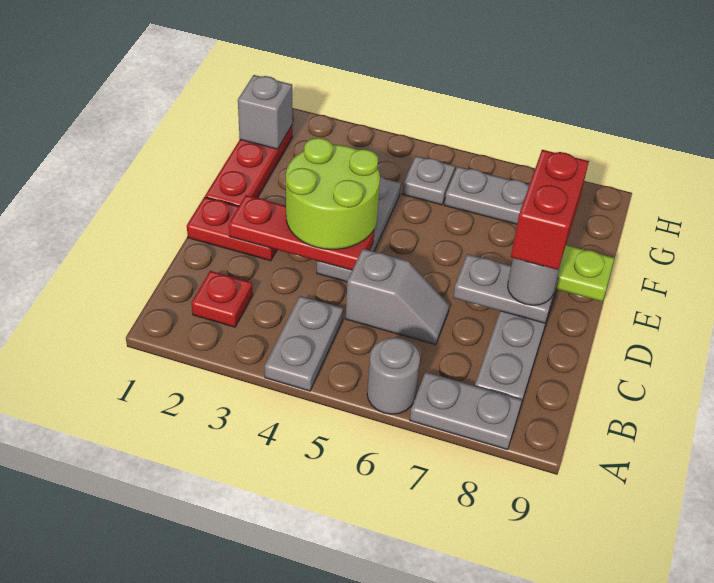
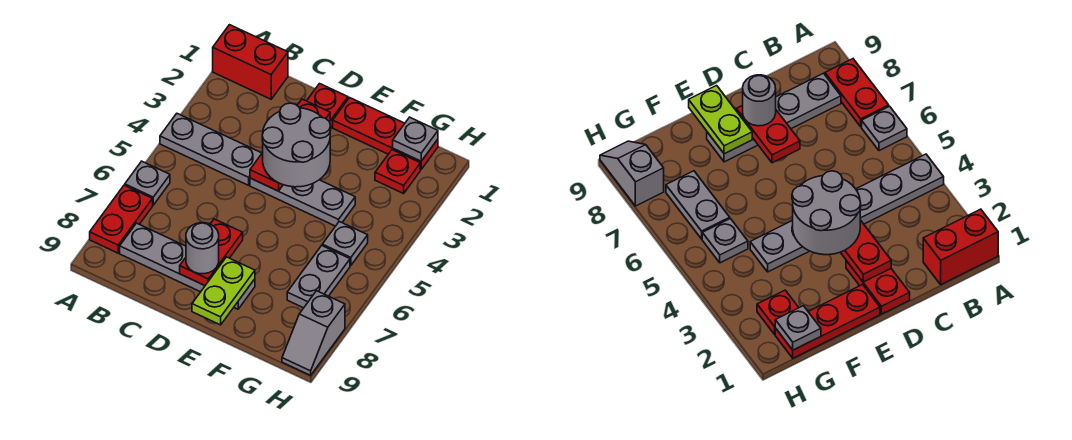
grey plate A4:B4 level 1 -> grey plate A4:C4 level 1
grey round brick A6 level 1 -> grey plate A6 level 1
grey plate A7:A8 level 1 -> red plate A7:A8 level 1
red plate B2 level 1 -> red plate G2 level 1
grey slope C5:C6 level 1 top 5 -> grey slope H8:H9 level 1 top 8
lime round brick D3:E4 level 3 -> grey round brick D3:E4 level 3
grey plate D7:D8 level 2 -> red plate D7:D8 level 2
red brick D8:E8 level 4 -> red brick A1:B1 level 1
grey brick G1 level 2 -> grey plate G1 level 2

